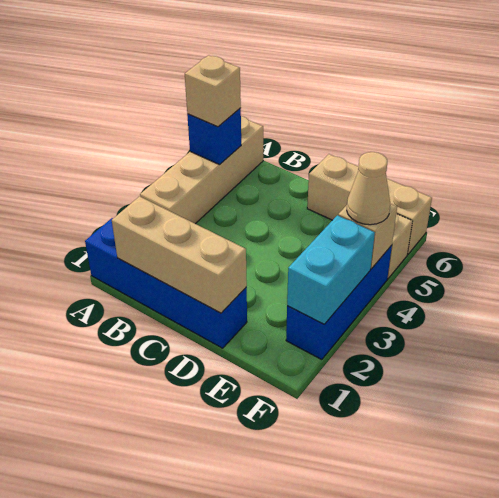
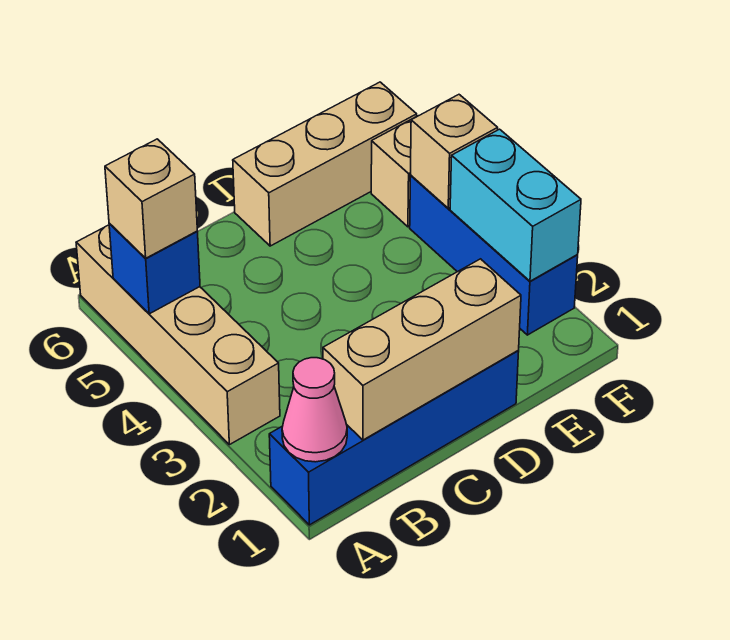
none -> pink cone A1 level 2
tan cone F4 level 3 -> none

